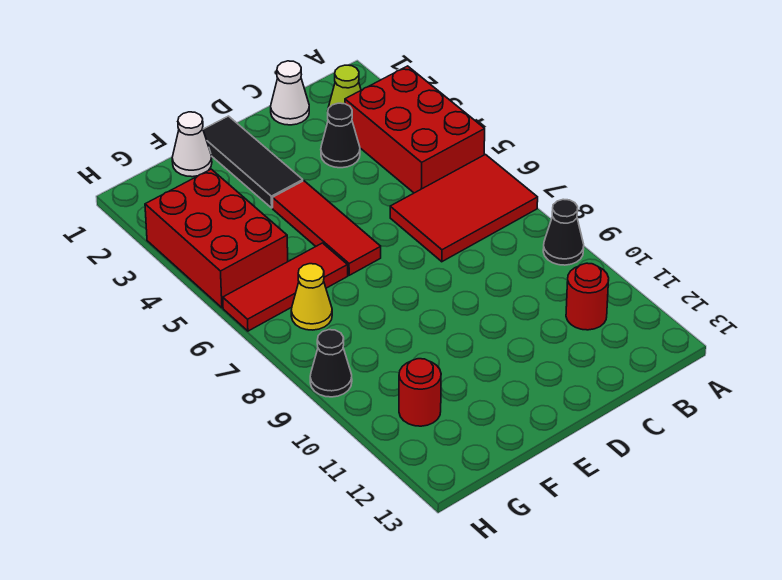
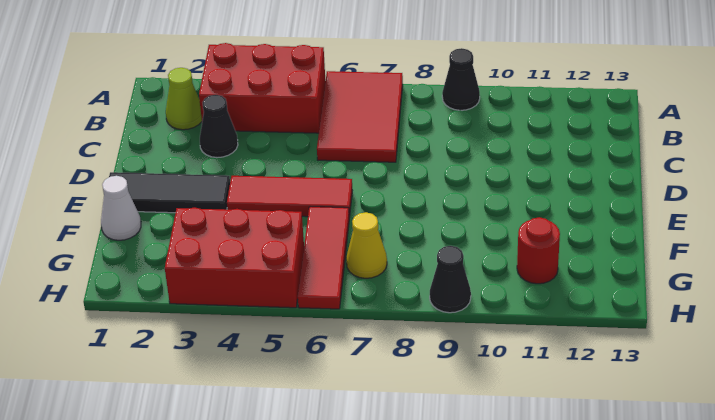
red round brick B11 level 1 -> none
white cone C1 level 1 -> none

